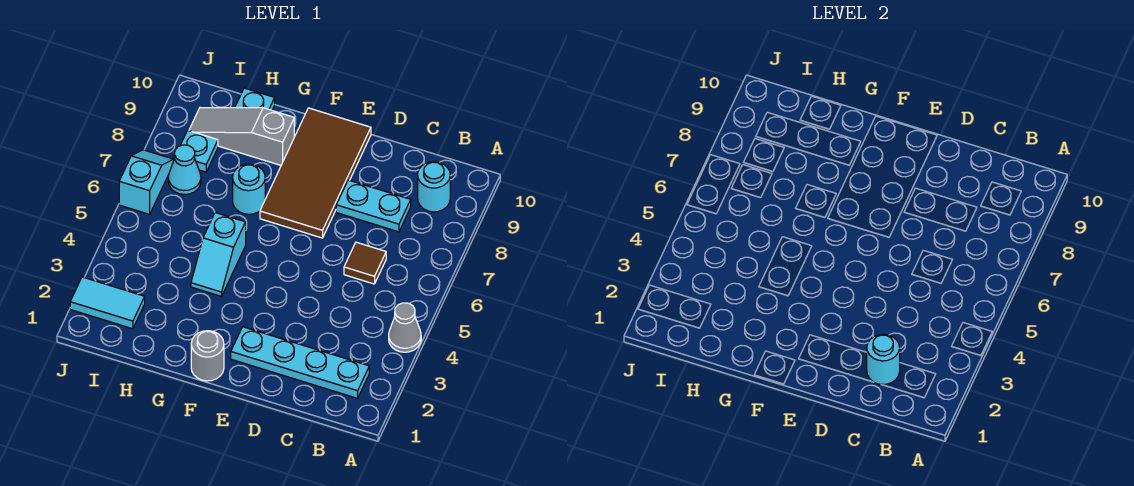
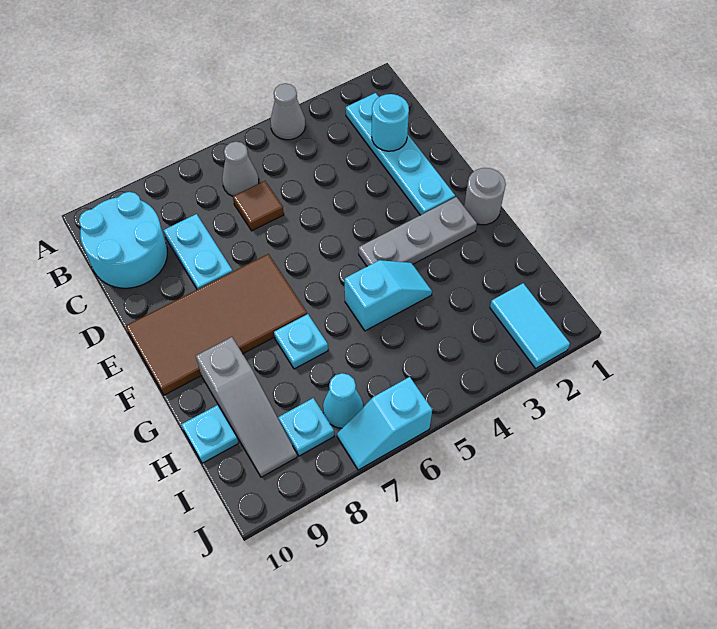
none -> grey cone B6 level 1
cyan round brick B9 level 1 -> cyan round brick B9:C10 level 1
none -> grey plate F2:F4 level 1
cyan round brick G7 level 1 -> cyan plate G7 level 1

